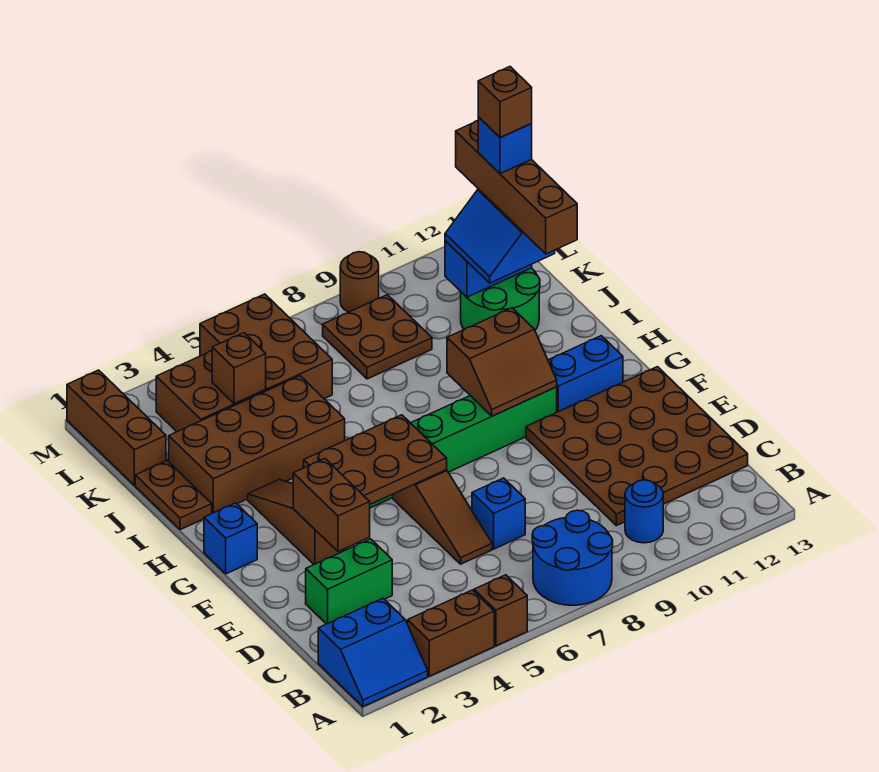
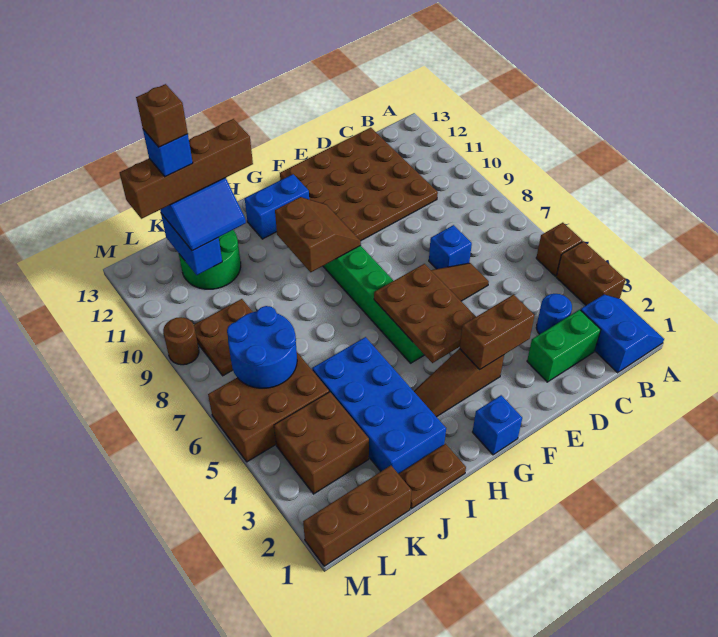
blue round brick A7:B8 level 1 -> blue round brick K6:L7 level 2
blue round brick B10 level 1 -> blue round brick C3 level 1
green brick D2:D3 level 1 -> green brick C2:D2 level 1
blue brick G11:G12 level 1 -> blue brick G12:H12 level 1
brown brick I2:J5 level 1 -> blue brick I2:J5 level 1
brown brick K4 level 2 -> none

